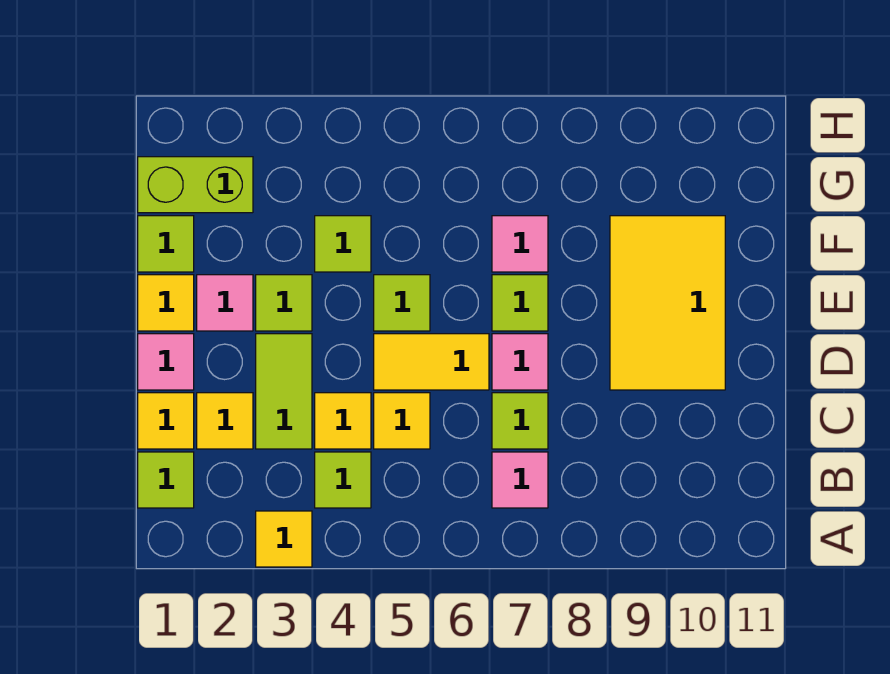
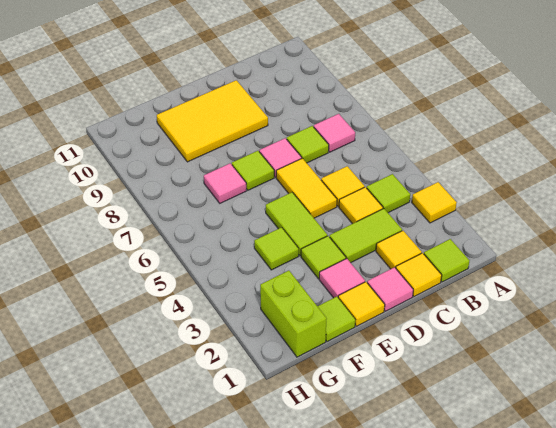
lime tile E5 level 1 -> lime tile E4:E5 level 1

